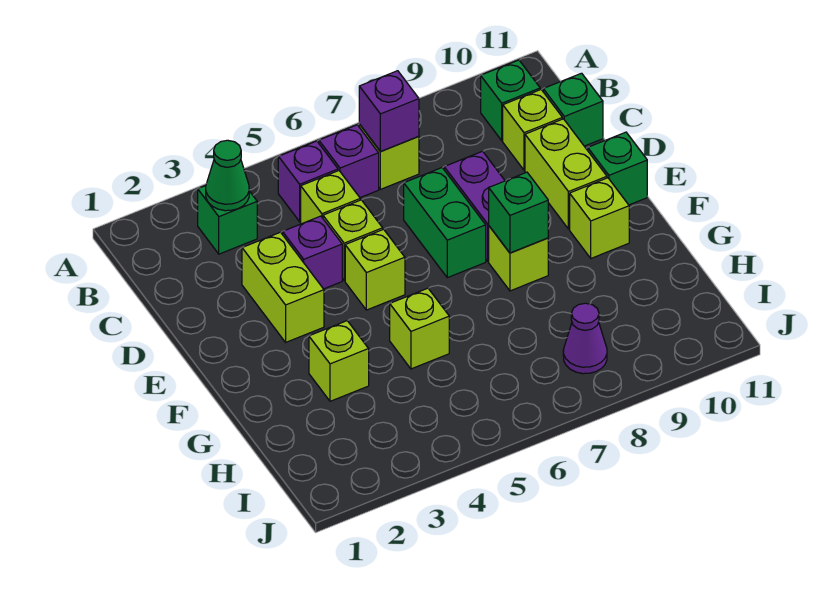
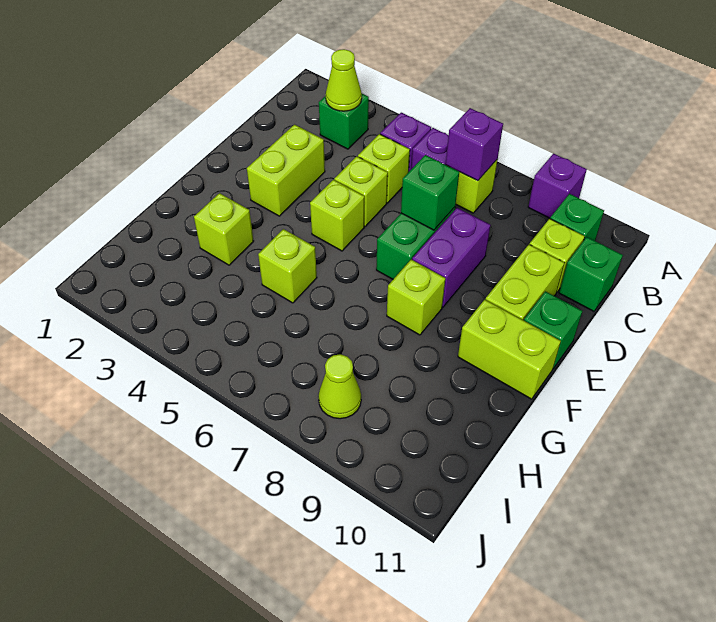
green cone B3 level 2 -> lime cone B3 level 2
purple brick D4 level 1 -> purple brick A9 level 1
green brick F8 level 2 -> green brick D7 level 2
lime brick F10 level 1 -> lime brick F10:F11 level 1
purple cone I8 level 1 -> lime cone I8 level 1

